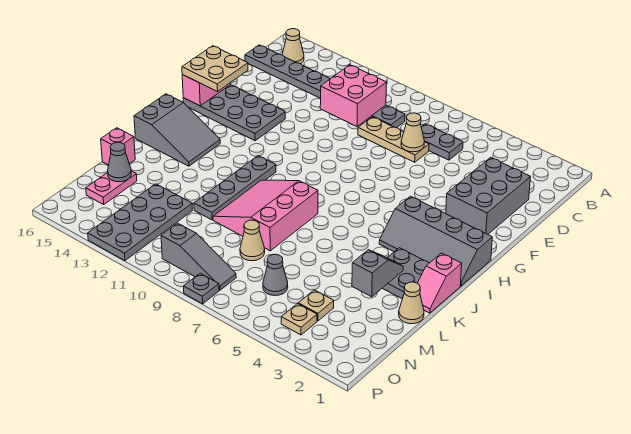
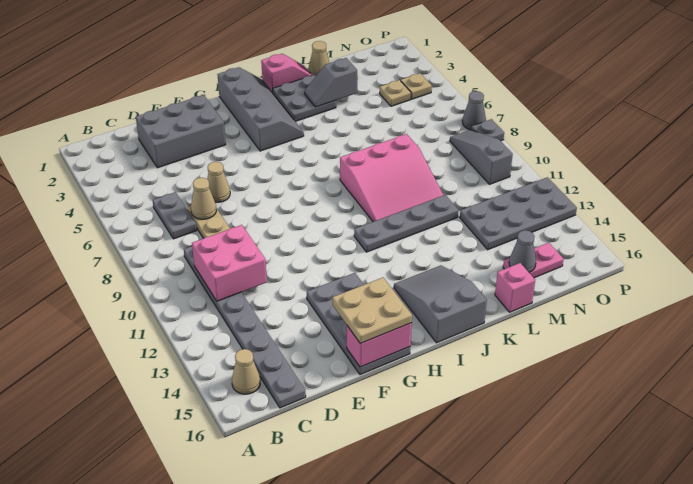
tan cone M8 level 1 -> tan cone E6 level 1
grey cone N6 level 1 -> grey cone P7 level 1

